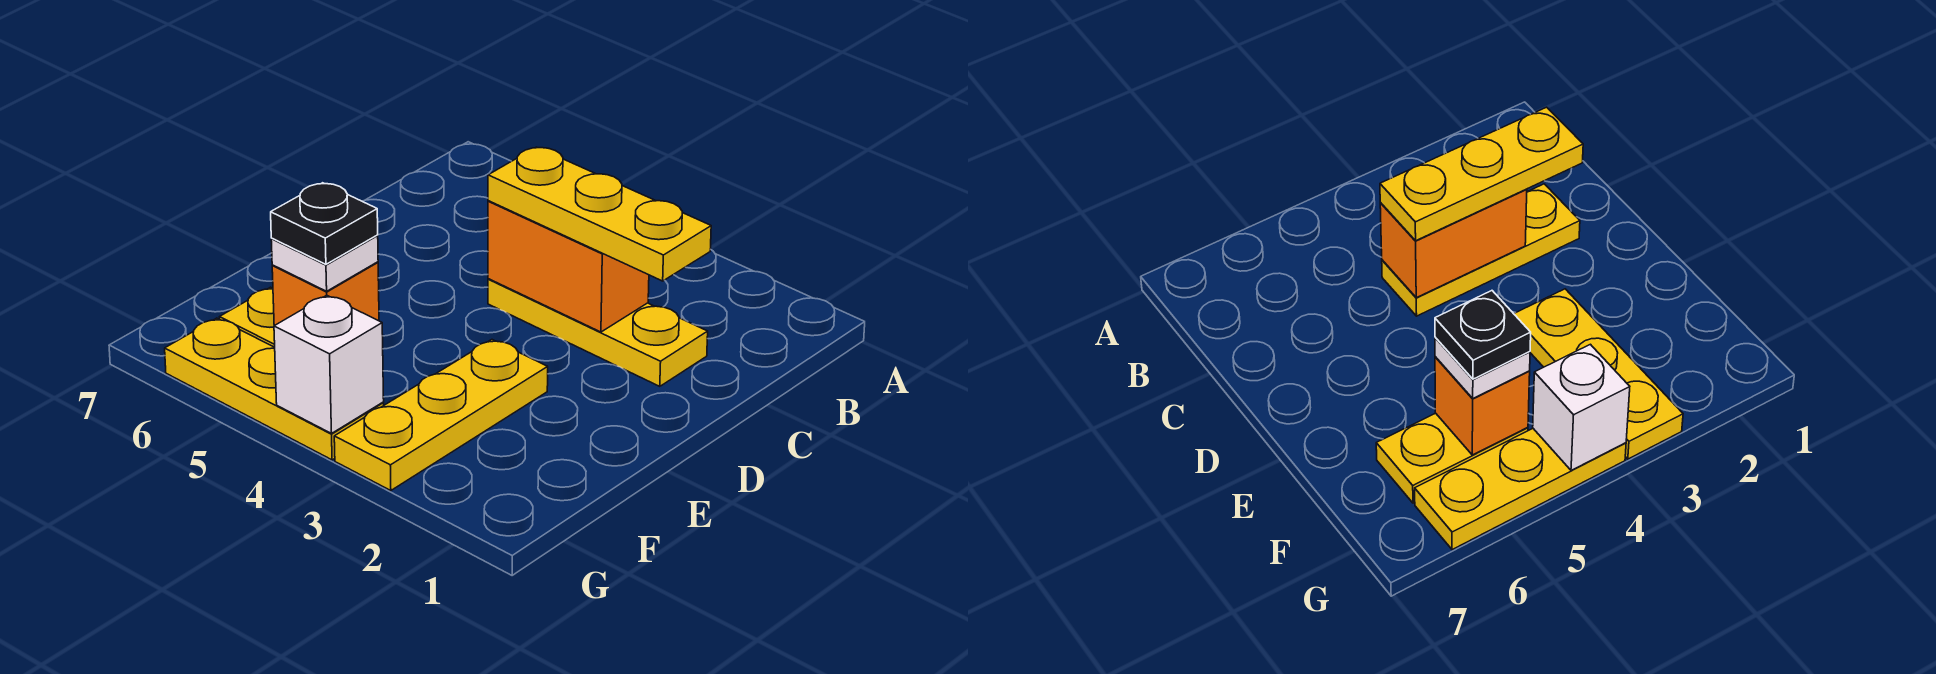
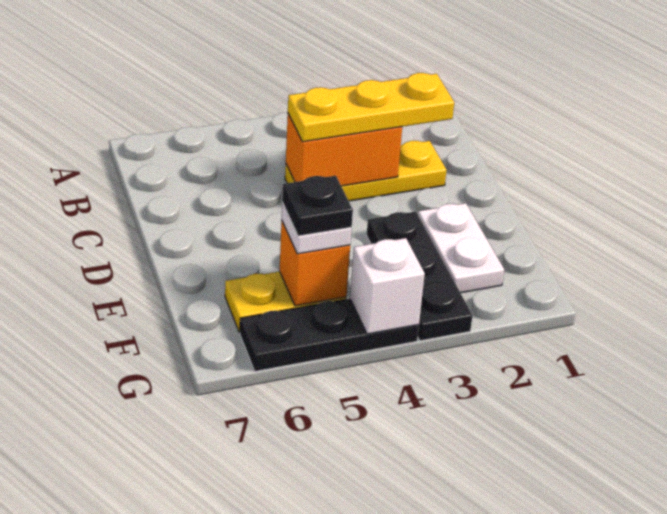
none -> white plate E2:F2 level 1
yellow plate E3:G3 level 1 -> black plate E3:G3 level 1
yellow plate G4:G6 level 1 -> black plate G4:G6 level 1

